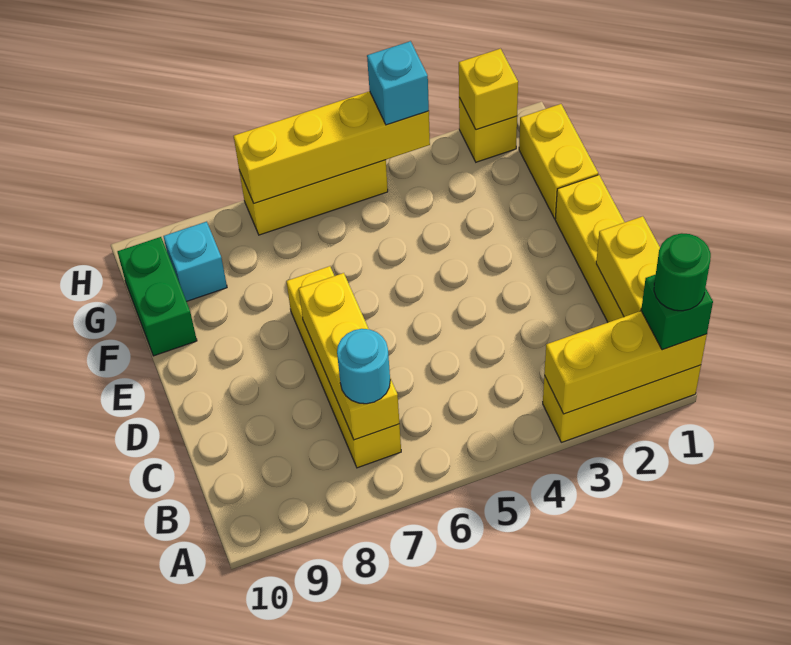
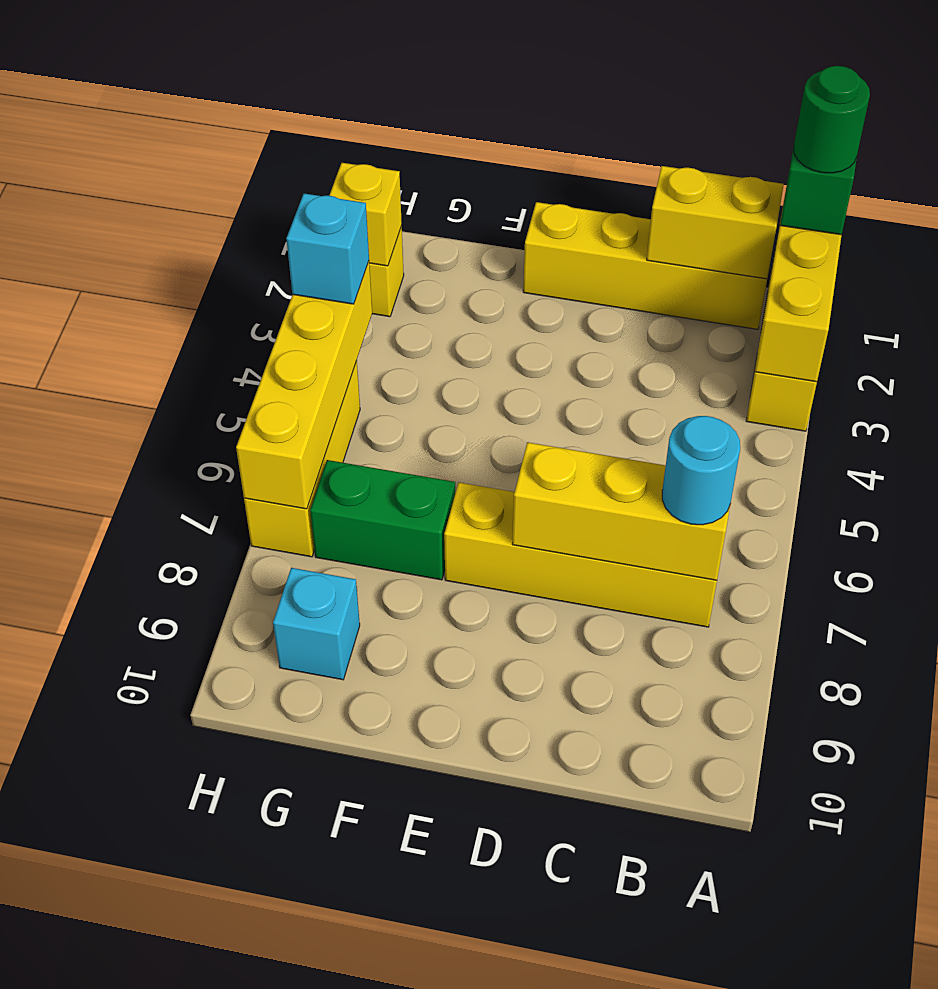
yellow brick F1:G1 level 1 -> none
green brick F10:G10 level 1 -> green brick F7:G7 level 1

